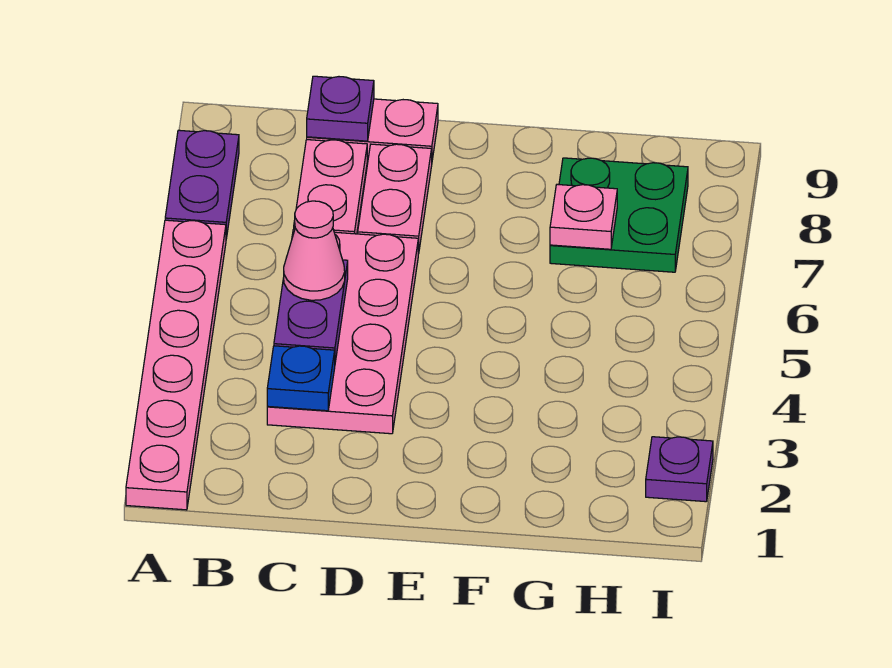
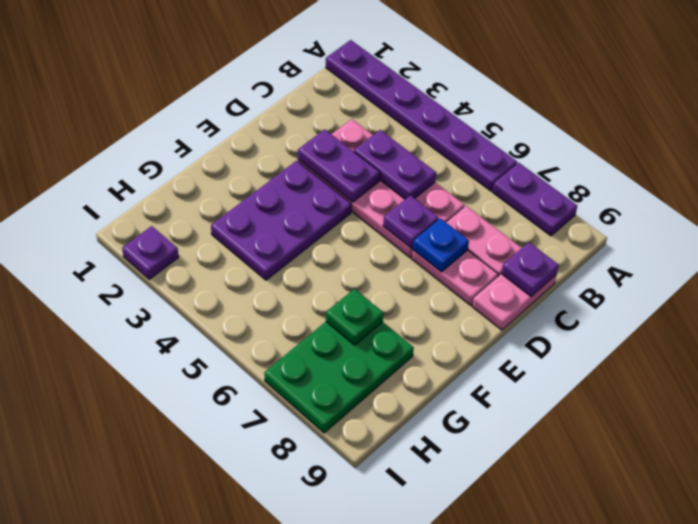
pink plate A1:A6 level 1 -> purple plate A1:A6 level 1
blue plate C3 level 2 -> blue plate D7 level 2
pink cone C5 level 3 -> none
none -> purple plate D3:D4 level 2
none -> purple plate D6 level 2
none -> purple plate E3:G4 level 1
green plate G7:H8 level 1 -> green plate G7:I8 level 1
pink plate G7 level 2 -> green plate G7 level 2

